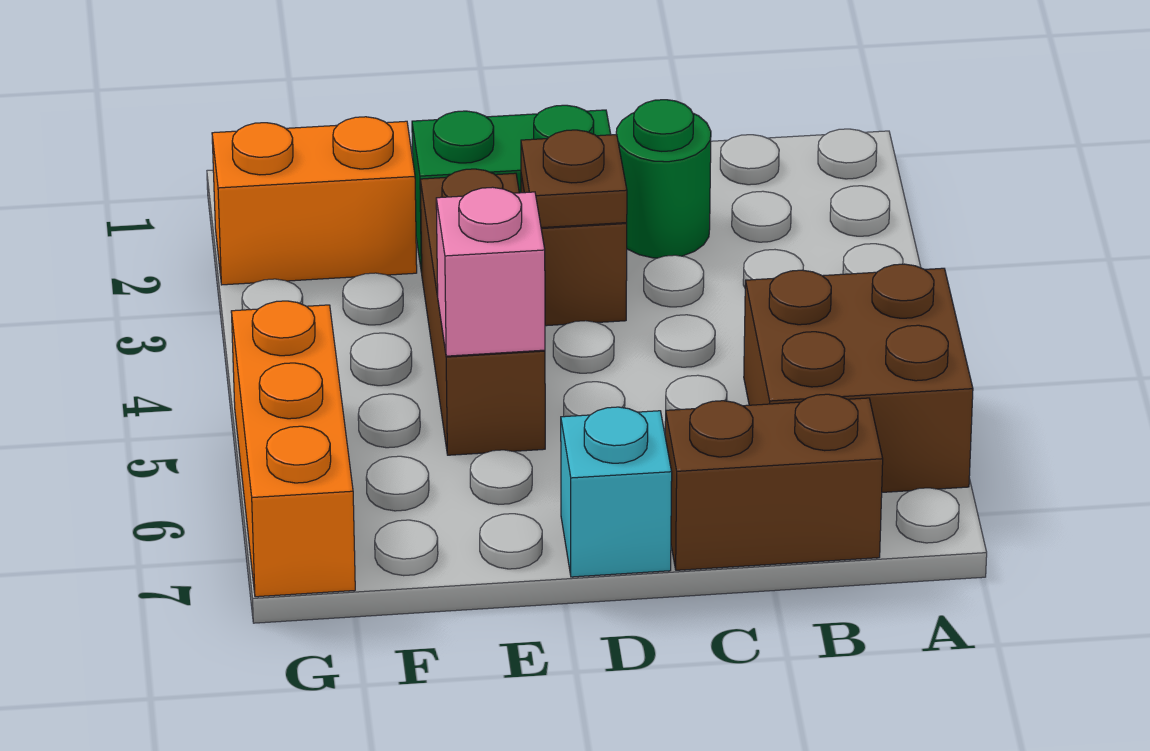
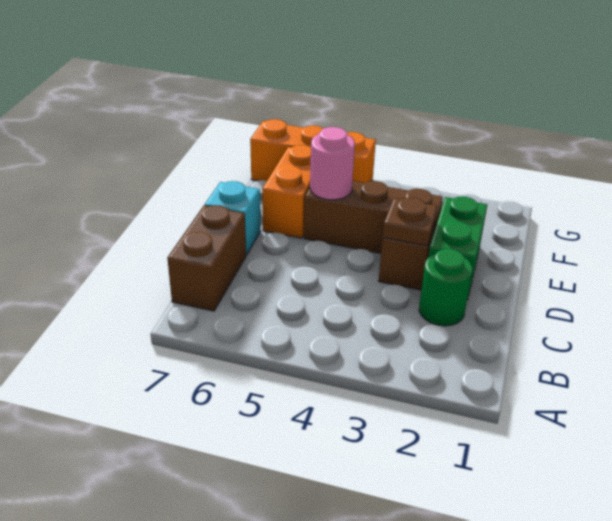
brown brick A5:B6 level 1 -> none
pink brick E5 level 2 -> pink round brick E5 level 2
orange brick F2:G2 level 1 -> orange brick E6:F6 level 1

